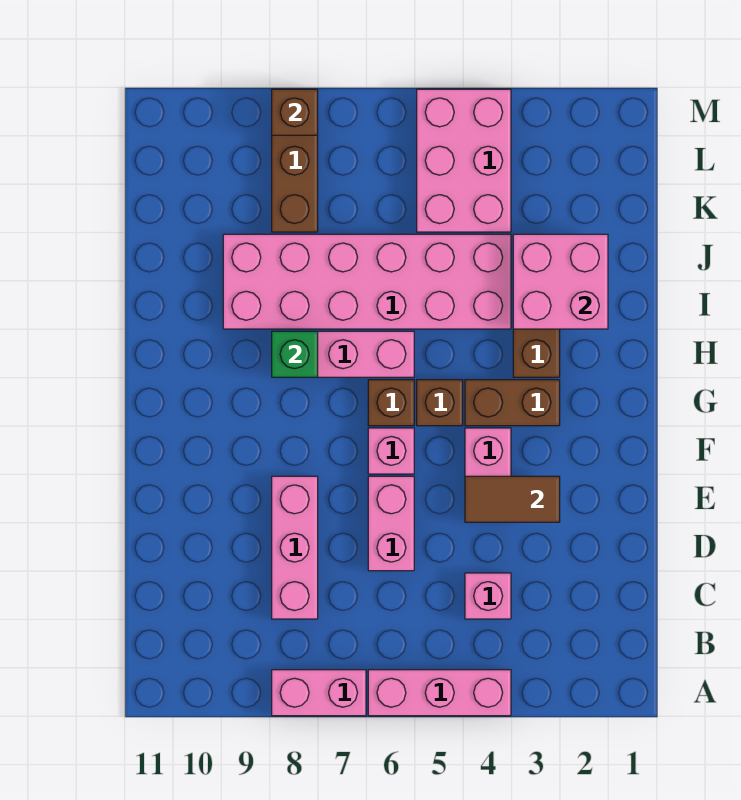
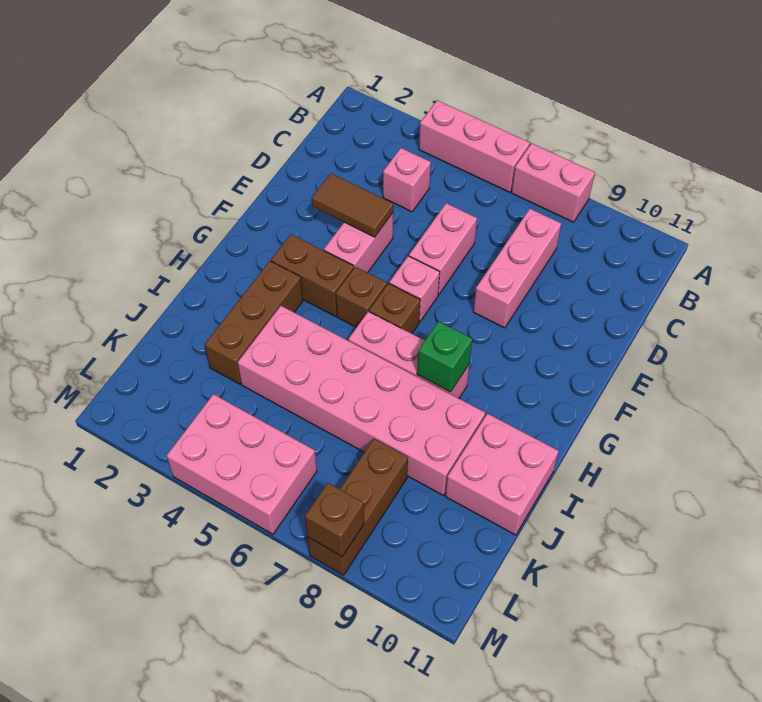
pink brick I2:J3 level 2 -> pink brick I10:J11 level 1
pink brick K4:M5 level 1 -> pink brick L4:M6 level 1

